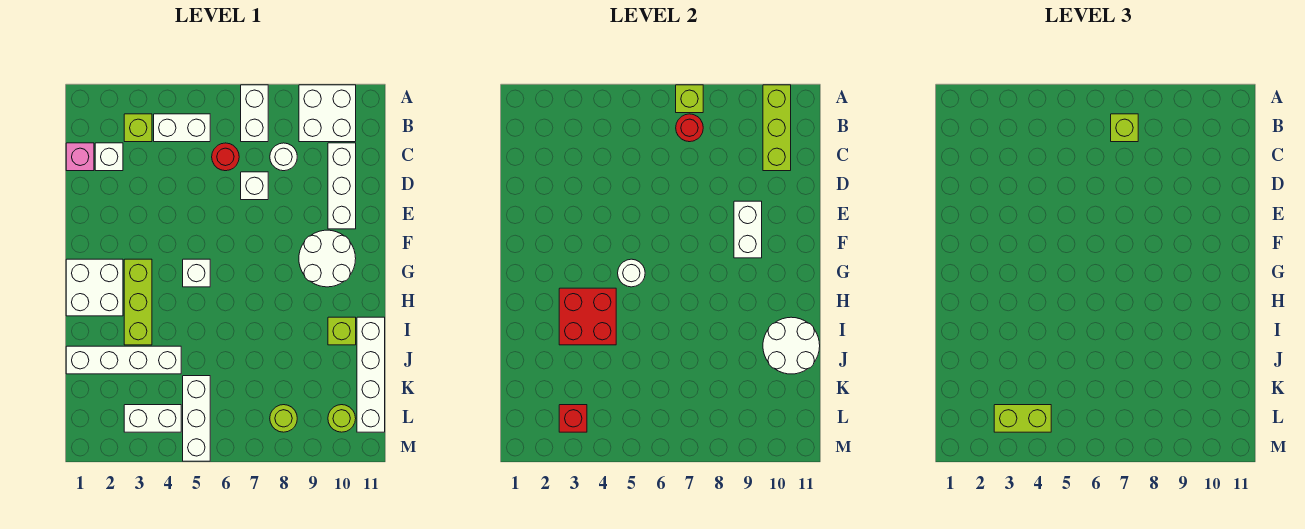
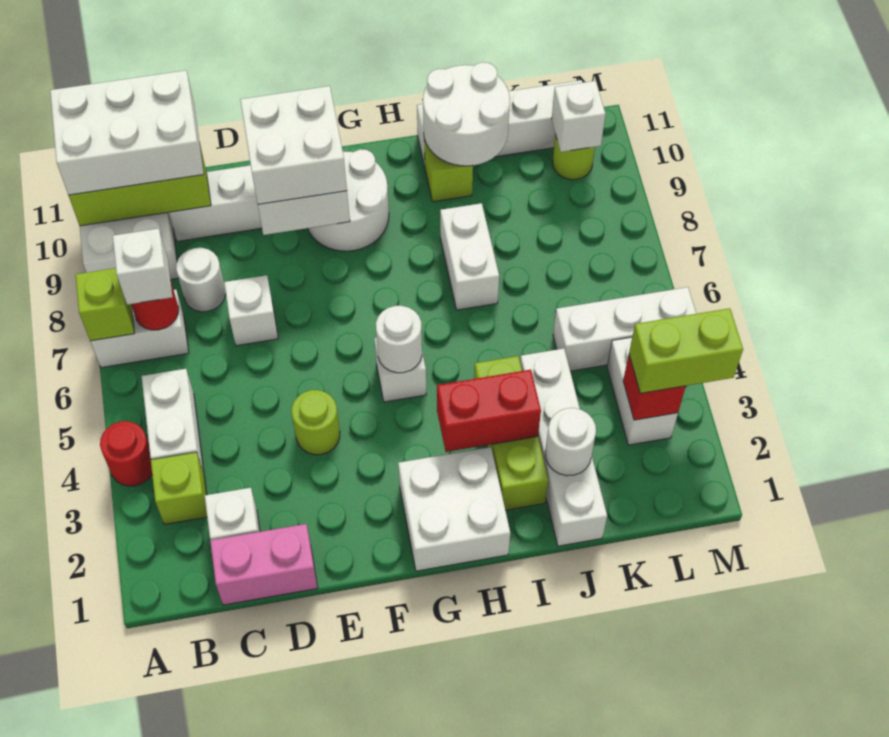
none -> white brick A10:C11 level 3
lime brick B7 level 3 -> white brick B7 level 3
pink brick C1 level 1 -> pink brick C1:D1 level 1
red round brick C6 level 1 -> red round brick A4 level 1
none -> white brick E9:F10 level 3
lime brick G3:I3 level 1 -> lime brick I2:I4 level 1
red brick H3:I4 level 2 -> red brick H3:I3 level 2
none -> white brick I7:I8 level 1
none -> white round brick J2 level 2
lime brick L3:L4 level 3 -> lime brick L3:M3 level 3
lime round brick L8 level 1 -> lime round brick E4 level 1
none -> white brick L10 level 2

